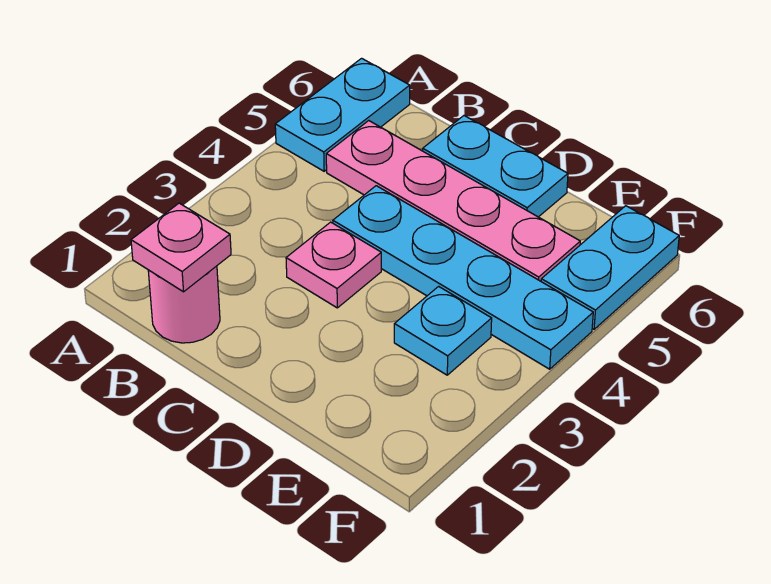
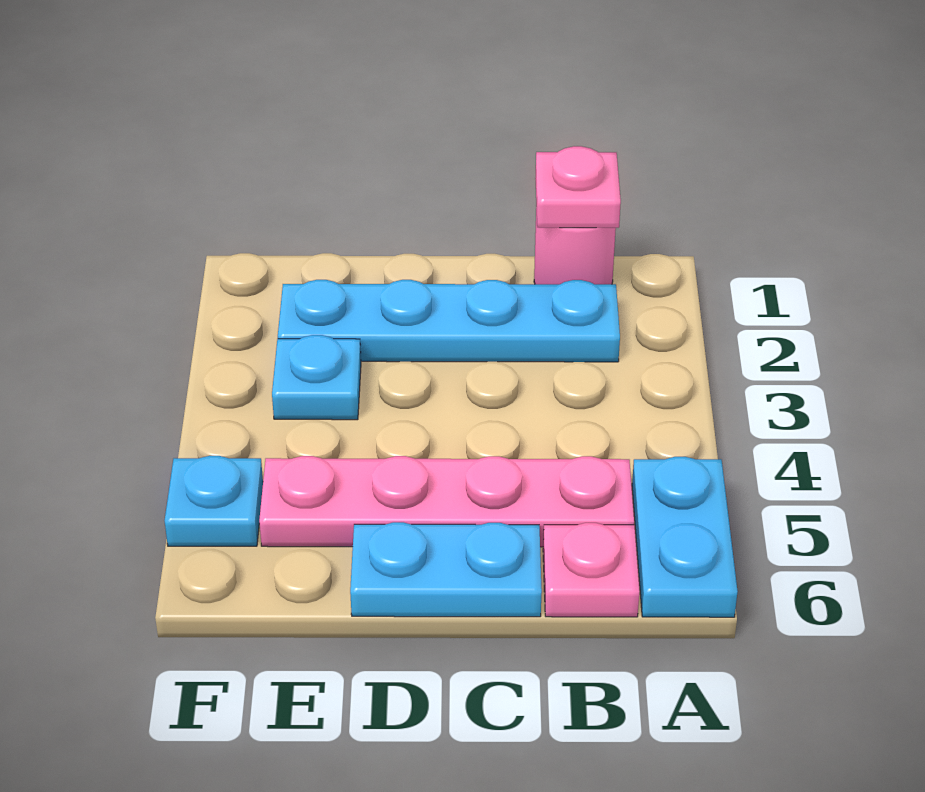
pink plate C3 level 1 -> pink plate B6 level 1
cyan plate C4:F4 level 1 -> cyan plate B2:E2 level 1
cyan plate F5:F6 level 1 -> cyan plate F5 level 1

